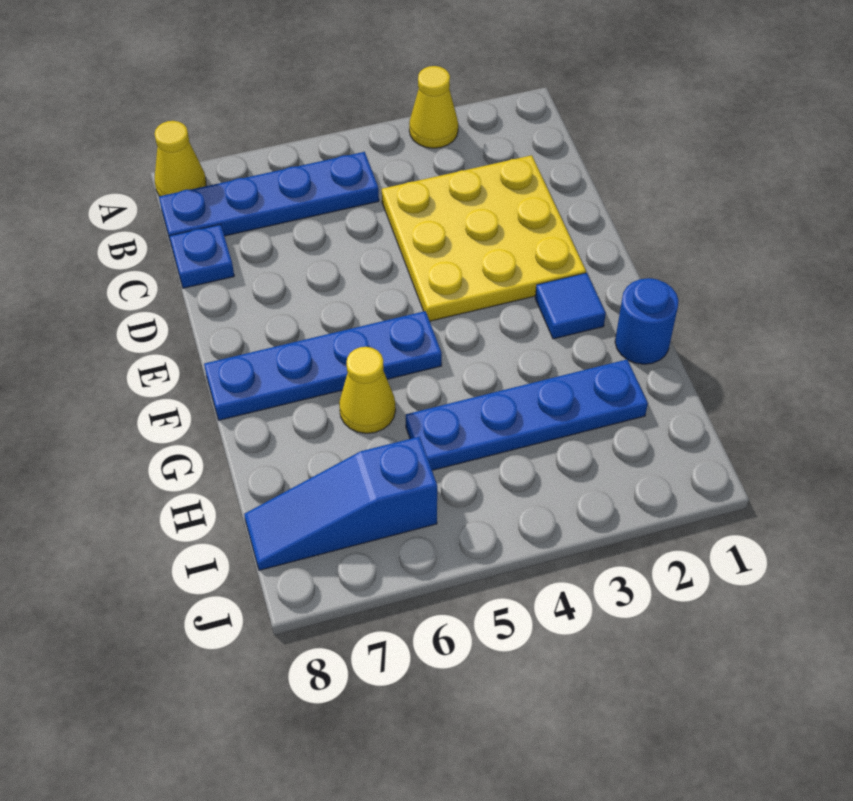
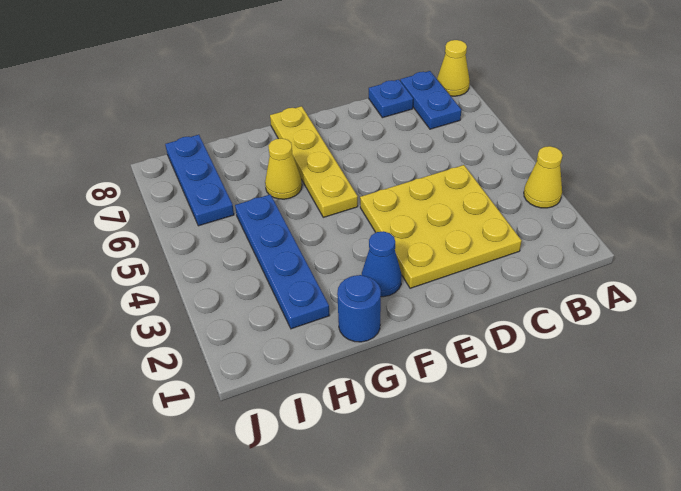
blue plate B5:B8 level 1 -> blue plate B7:B8 level 1
blue tile F2 level 1 -> blue cone F2 level 1
blue plate F5:F8 level 1 -> yellow plate F5:F8 level 1
blue slope I6:I8 level 1 top 6 -> blue plate I6:I8 level 1

